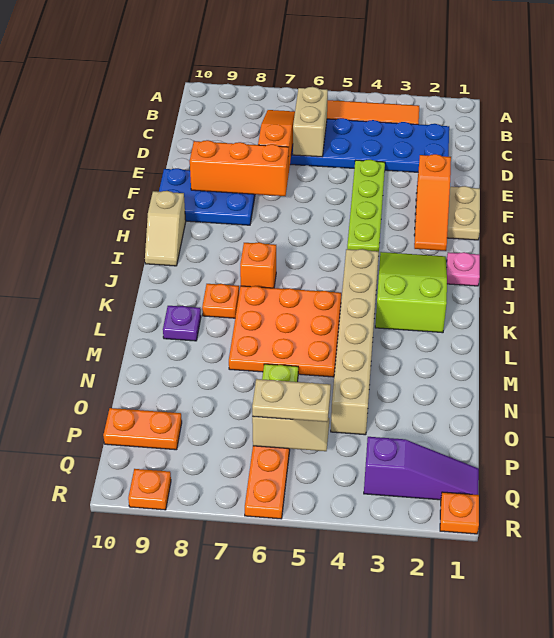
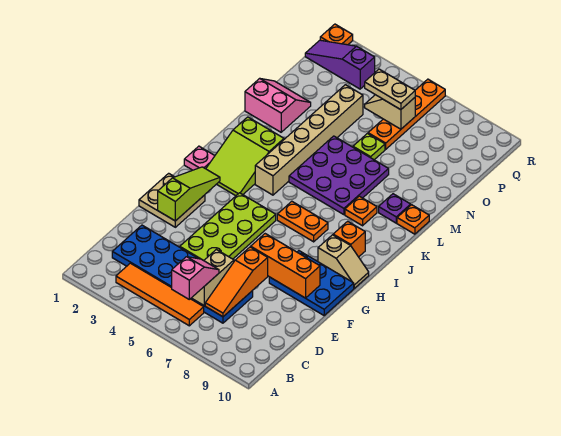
none -> pink slope B6:C6 level 3 top B
lime plate E4:H4 level 1 -> lime plate E4:H5 level 1
orange slope F2:H2 level 2 top F -> lime slope F2:H2 level 2 top F
tan slope H10:I10 level 1 top H -> tan slope H9:H10 level 1 top 9
orange brick J7 level 1 -> orange brick I9 level 1
orange plate K5:M7 level 1 -> purple plate K5:M7 level 1
none -> pink slope M1:N2 level 1 top M
orange plate P9:P10 level 1 -> orange plate I6:I7 level 1
orange plate R9 level 1 -> orange plate L10 level 1

